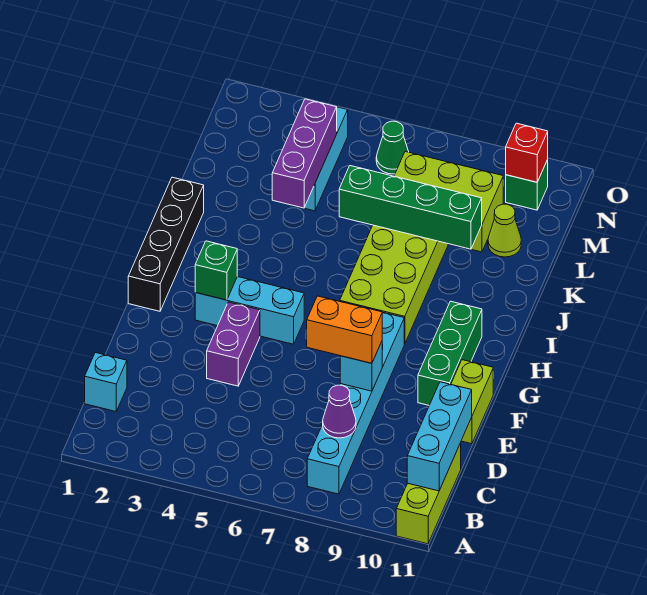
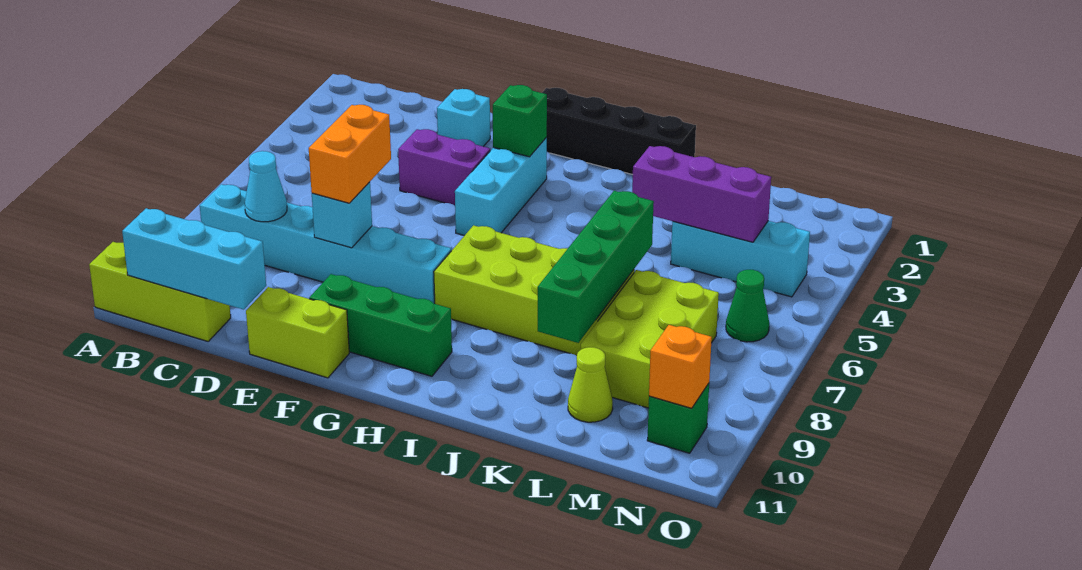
cyan brick C1 level 1 -> cyan brick E2 level 1
purple cone C8 level 2 -> cyan cone C8 level 2
red brick N10 level 2 -> orange brick N10 level 2

